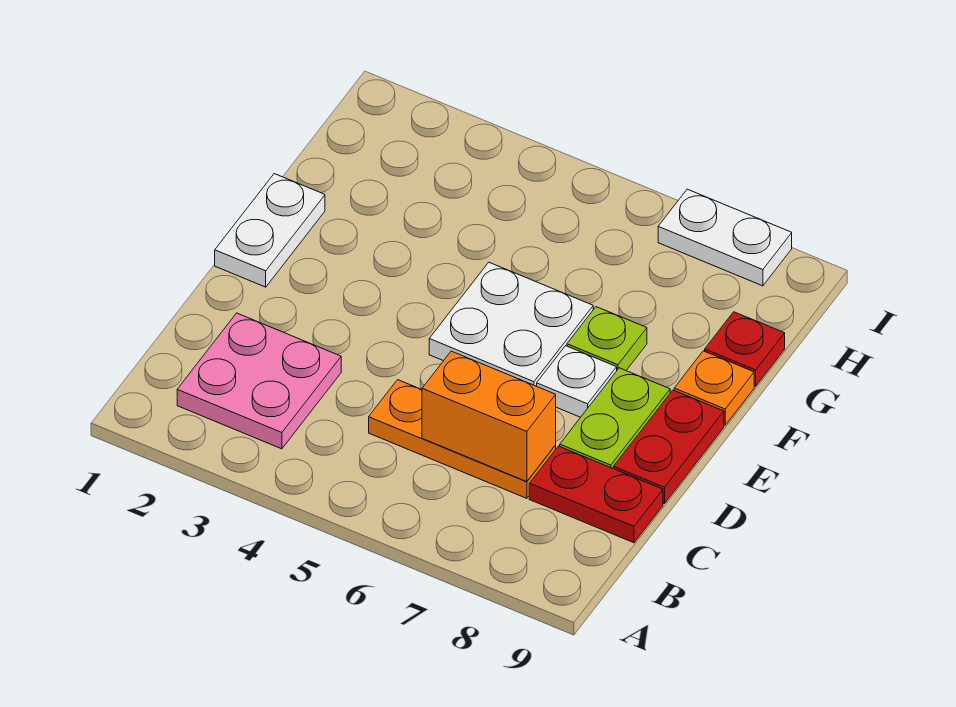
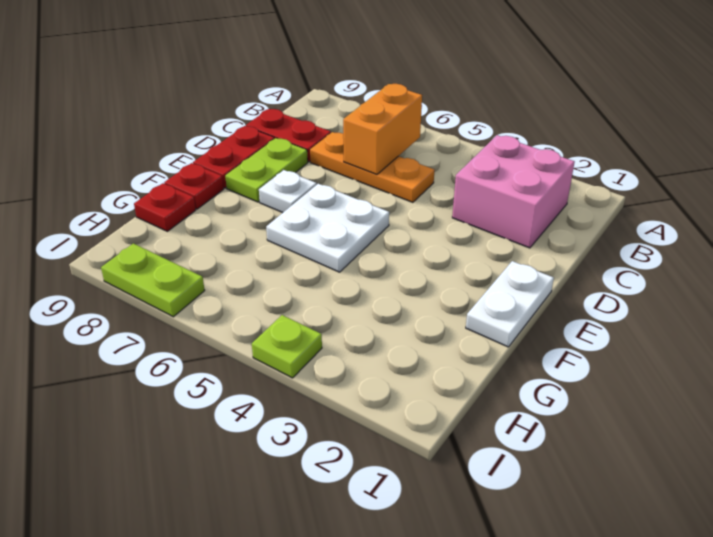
pink plate B2:C3 level 1 -> pink brick B2:C3 level 1
orange brick C6:C7 level 2 -> orange brick B6:C6 level 2
lime plate F7 level 1 -> lime plate I4 level 1
orange plate F9 level 1 -> red plate F9 level 1
white plate I7:I8 level 1 -> lime plate I7:I8 level 1

